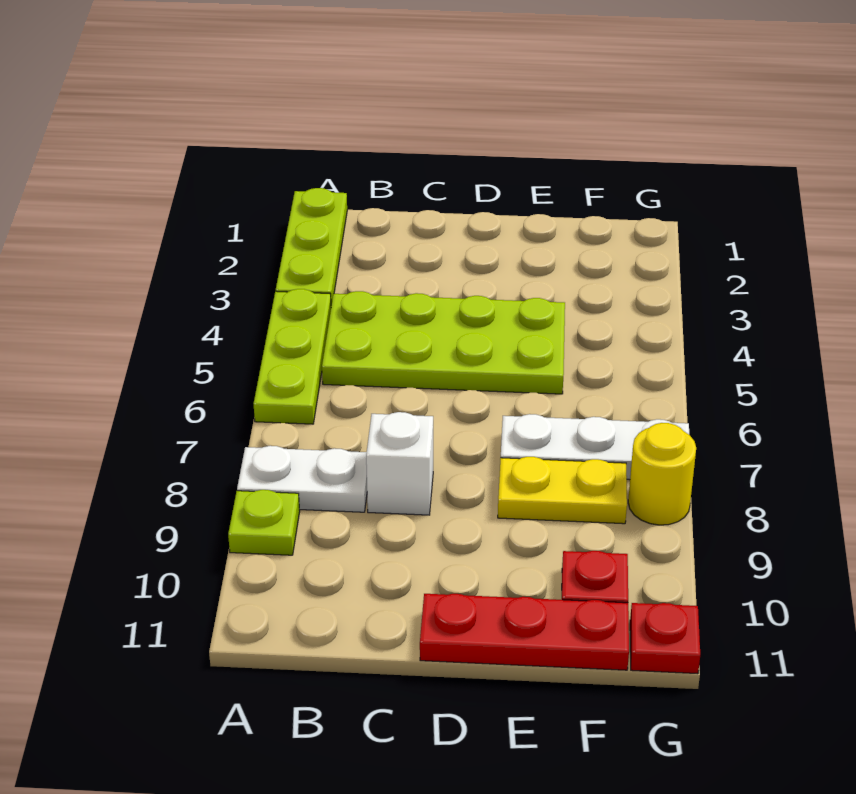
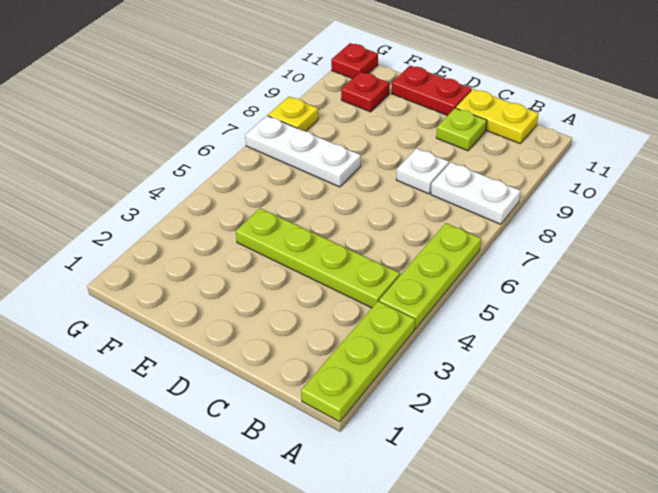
lime plate A9 level 1 -> lime plate C10 level 1
lime plate B4:E5 level 1 -> lime plate B4:E4 level 1
white brick C8 level 1 -> white plate C8 level 1
red plate D11:F11 level 1 -> red plate D11:E11 level 1
yellow plate E8:F8 level 1 -> yellow plate B11:C11 level 1
yellow round brick G8 level 1 -> yellow plate G8 level 1

